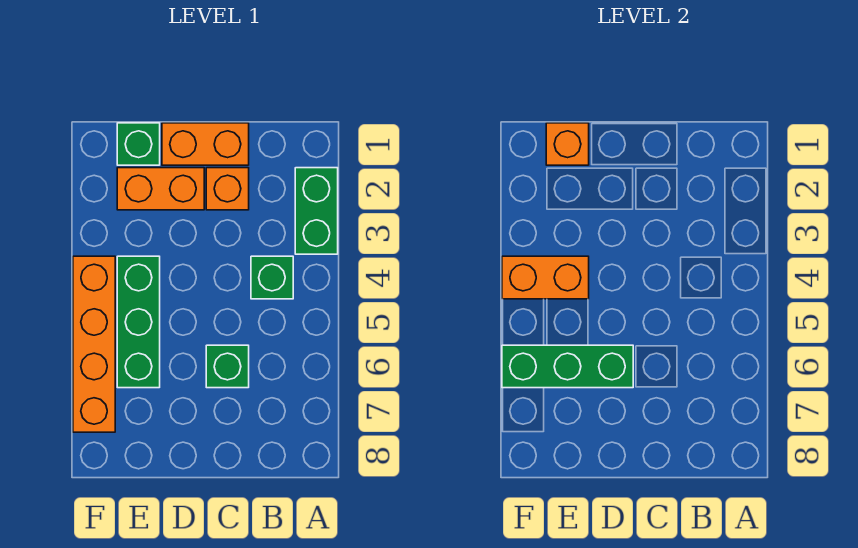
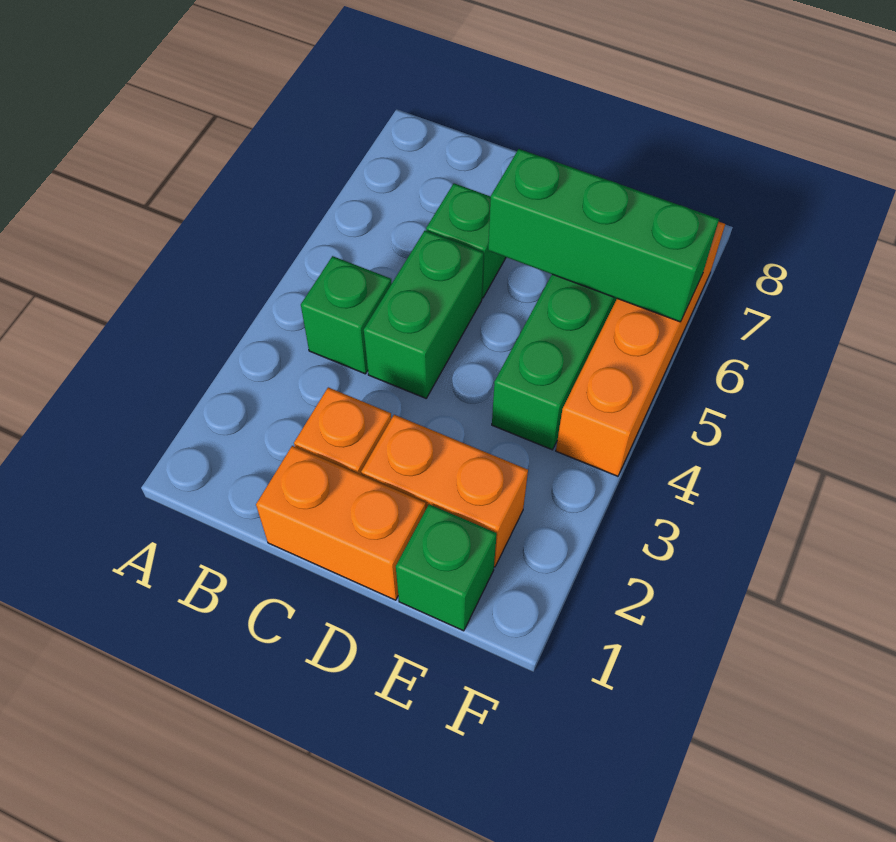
green brick A2:A3 level 1 -> green brick C4:C5 level 1
orange brick E1 level 2 -> none
orange brick E4:F4 level 2 -> none

